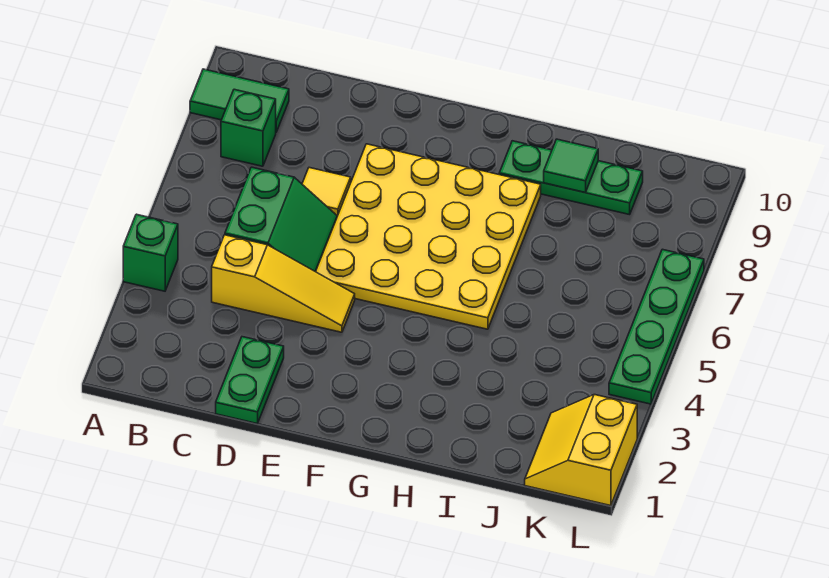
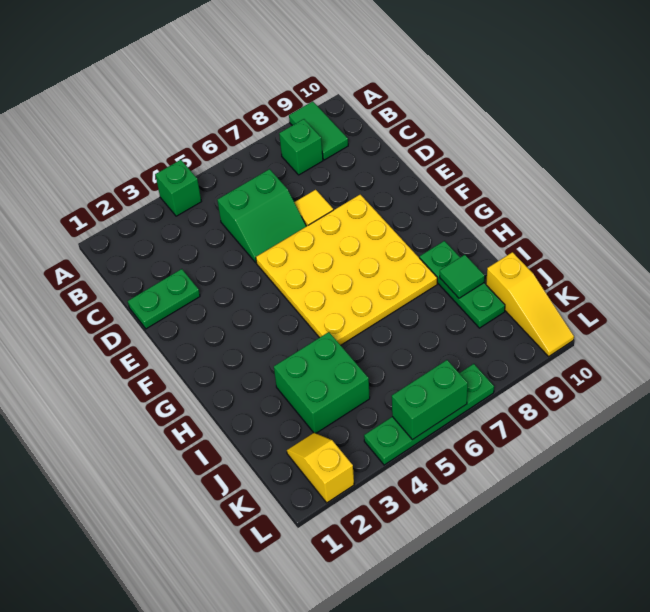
yellow slope C4:E4 level 1 top C -> yellow slope J10:L10 level 1 top J
none -> green brick I3:J4 level 1
yellow slope K1:L2 level 1 top L -> yellow slope K2:L2 level 1 top L
none -> green brick L5:L6 level 2

